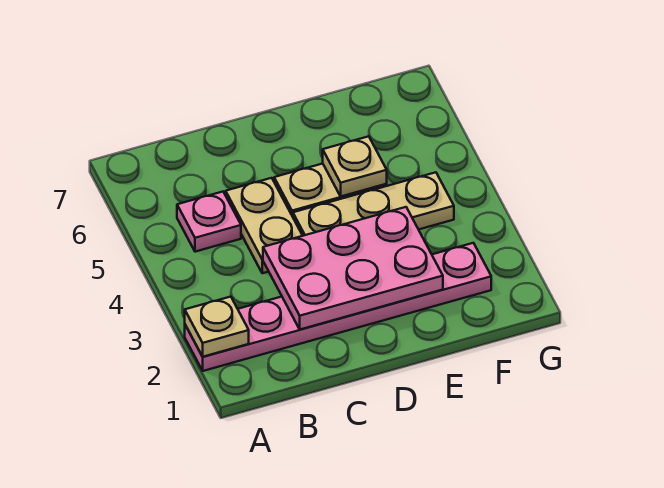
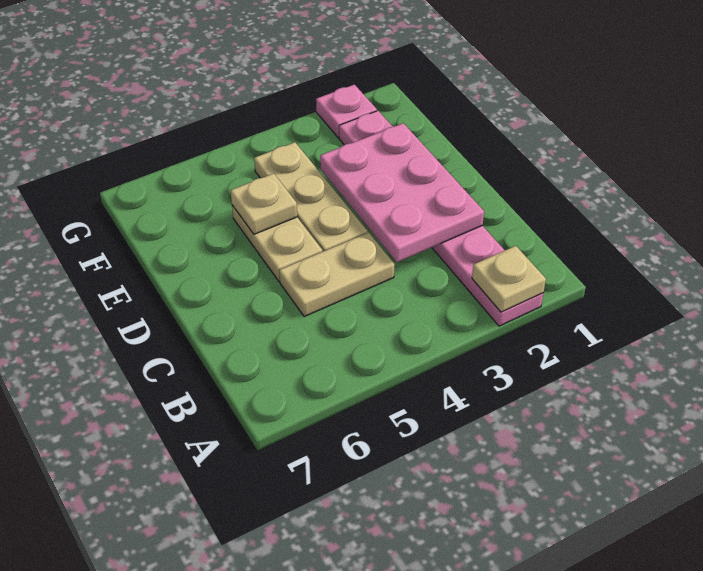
pink plate B5 level 1 -> pink plate G2 level 1

